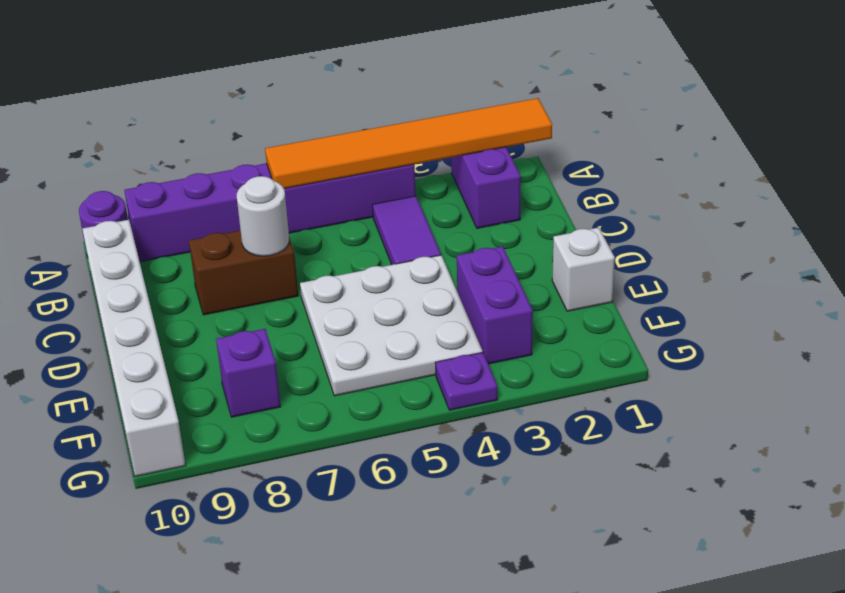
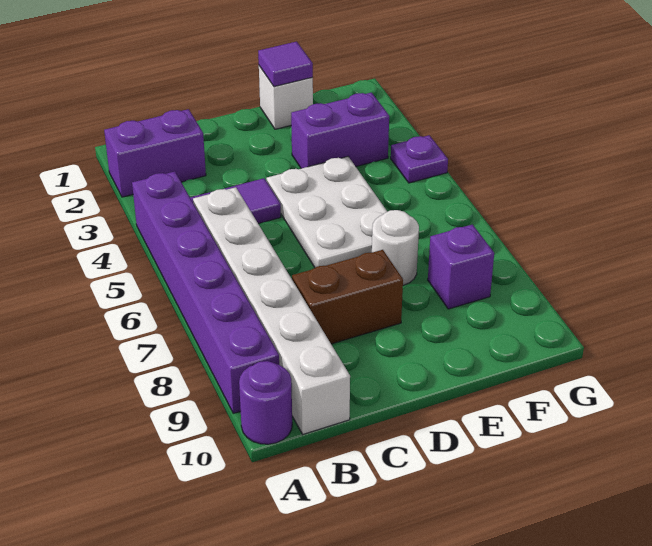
orange tile A1:A6 level 2 -> none
white brick B10:G10 level 1 -> white brick B5:B10 level 1
brown brick C7:C8 level 1 -> brown brick C8:D8 level 1
white round brick C7 level 2 -> white round brick E7 level 1
white plate D4:F6 level 1 -> white plate D4:E6 level 1
none -> purple tile E1 level 2

